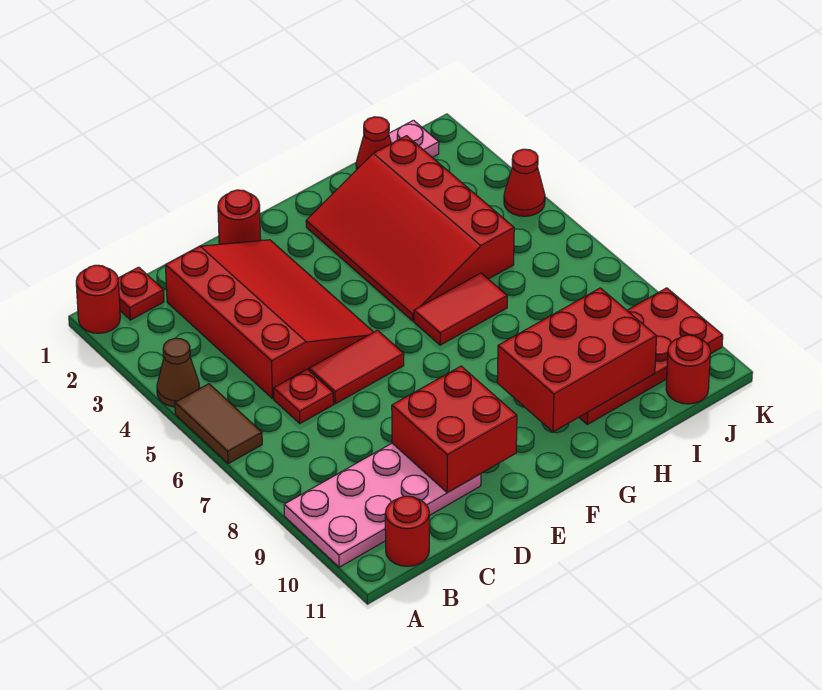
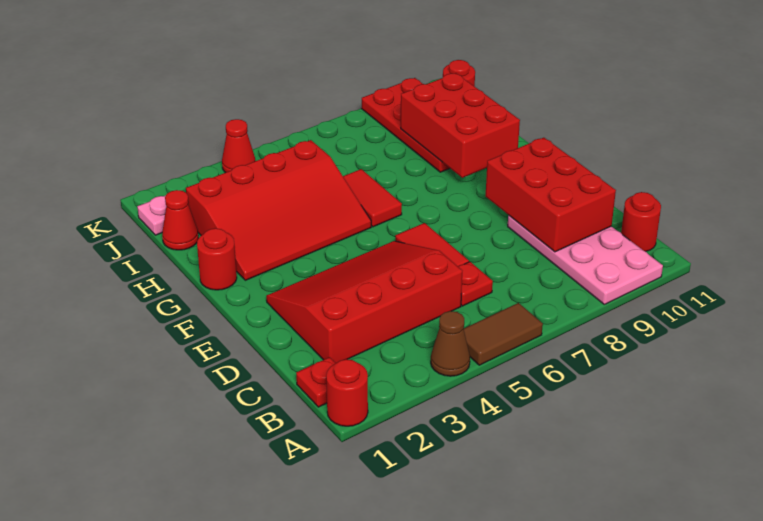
red brick D9:E10 level 2 -> red brick C9:E10 level 2
red round brick E1 level 1 -> red round brick G1 level 1

